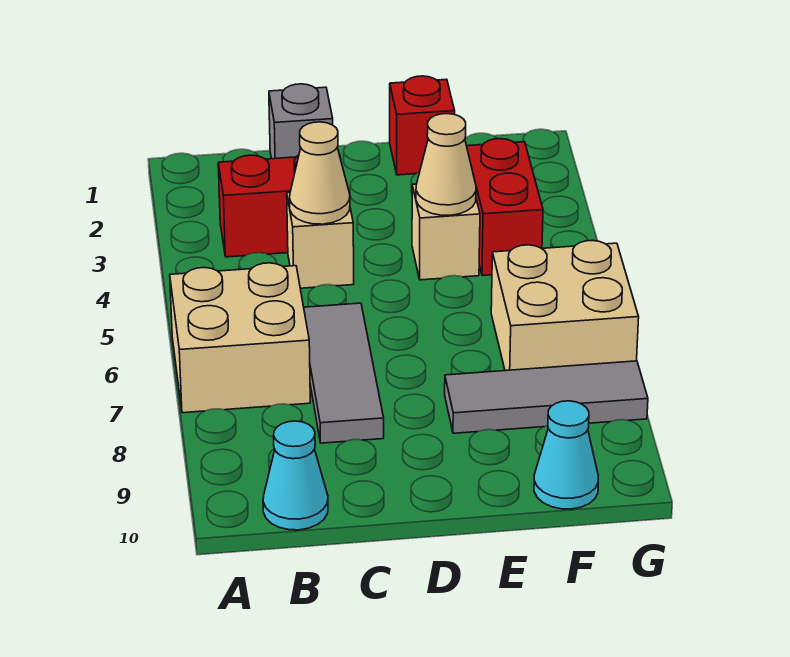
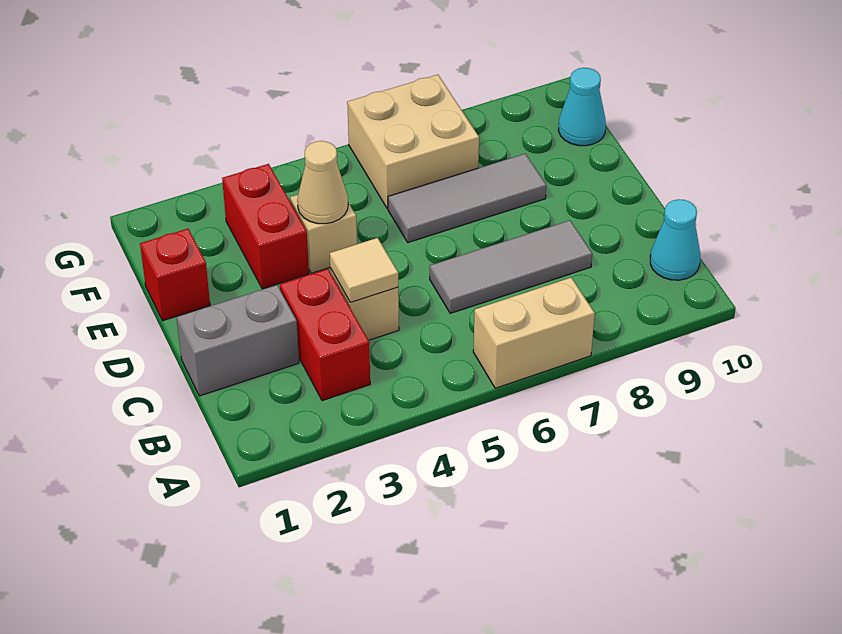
tan brick A6:B7 level 1 -> tan brick A6:A7 level 1
grey brick C1 level 1 -> grey brick C1:C2 level 1
tan cone C4 level 2 -> tan tile C4 level 2
grey tile E8:G8 level 1 -> grey tile E6:E8 level 1
red brick F3:F4 level 1 -> red brick E3:F3 level 1

